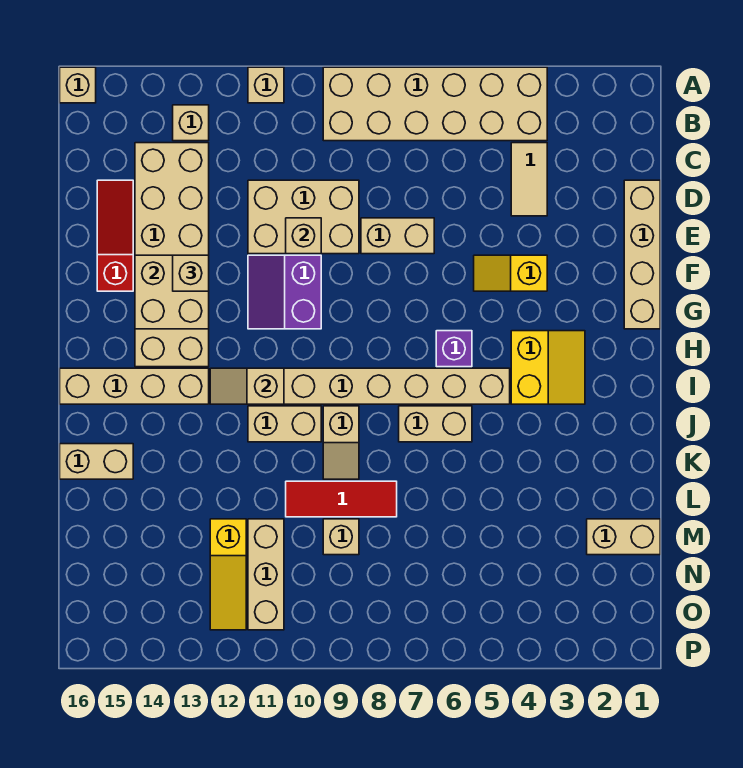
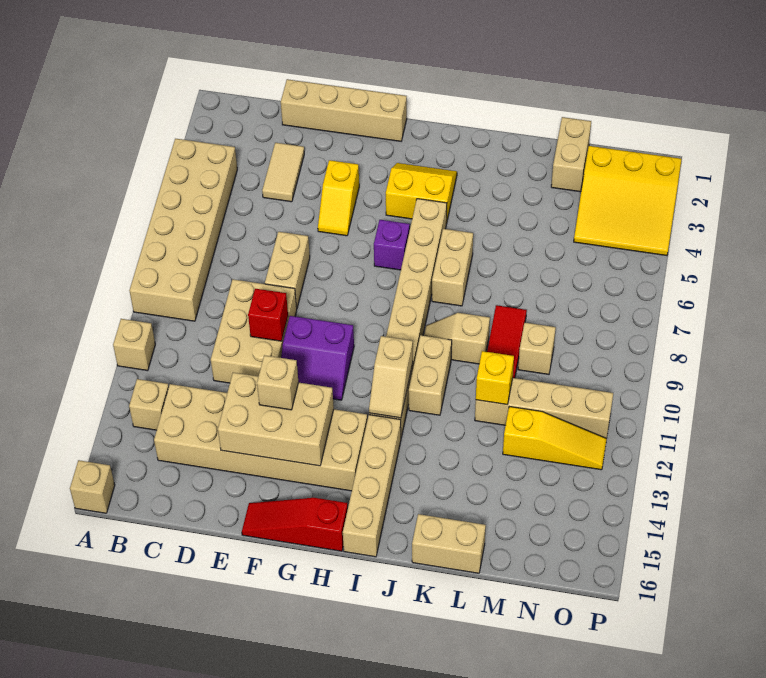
tan tile C4:D4 level 1 -> tan tile D3:D4 level 1
red slope D15:F15 level 1 top F -> red slope F16:H16 level 1 top H
tan brick E10 level 2 -> red brick E10 level 2
tan brick F13:G14 level 2 -> tan brick E13:G14 level 2
tan slope J9:K9 level 1 top J -> tan slope J9:K9 level 1 top K
tan brick K15:K16 level 1 -> tan brick K16:L16 level 1
none -> yellow brick L11 level 2
tan brick M11:O11 level 1 -> tan brick L11:O11 level 1
none -> yellow slope N2:P4 level 1 top 2

